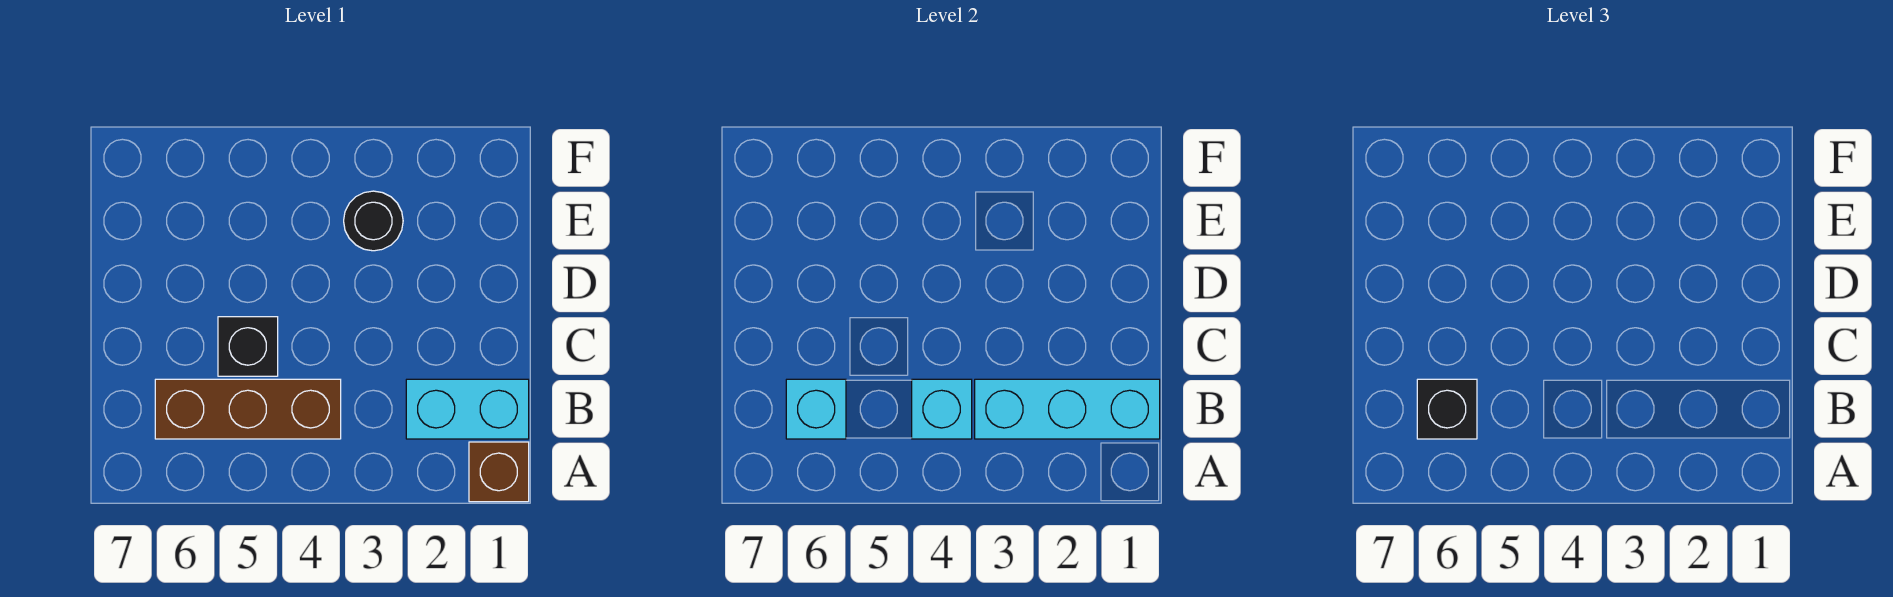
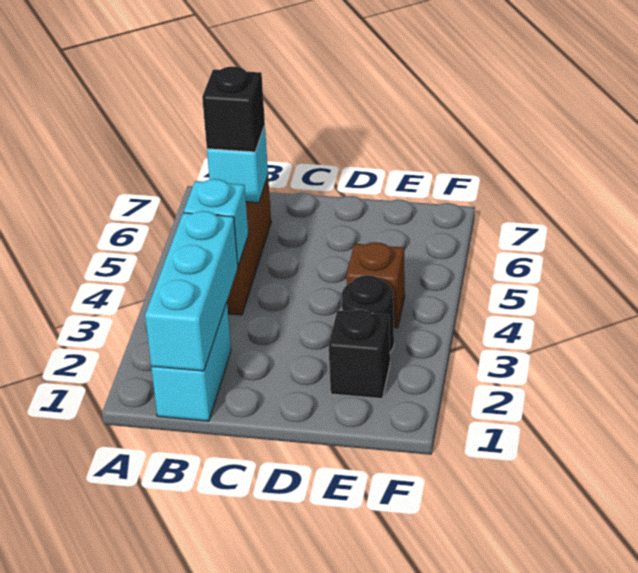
brown brick A1 level 1 -> brown brick E4 level 1
black brick C5 level 1 -> black brick E2 level 1

